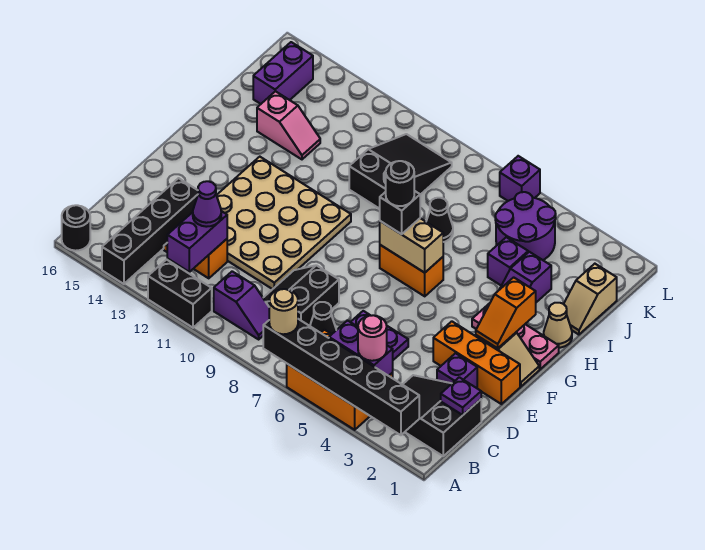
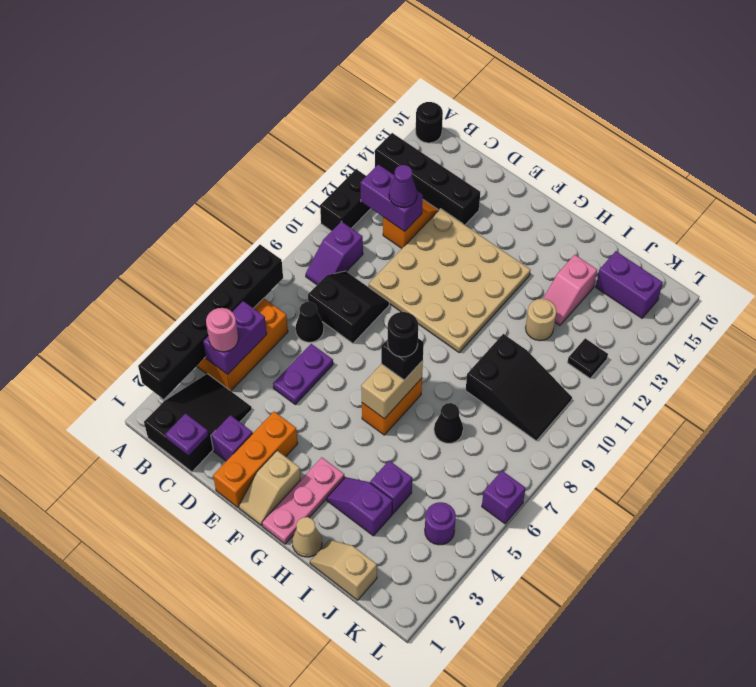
tan round brick A7 level 3 -> tan round brick I12 level 1
orange slope F2:G2 level 2 top G -> none
purple round brick J4:K5 level 1 -> purple round brick K4 level 1
none -> black plate K12 level 1

